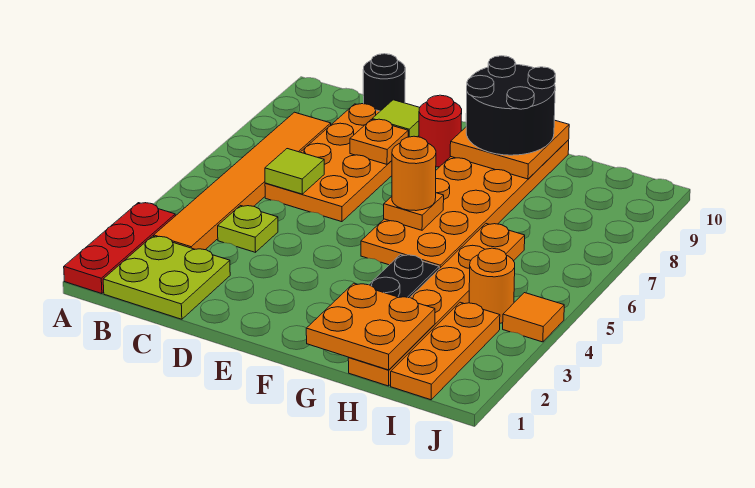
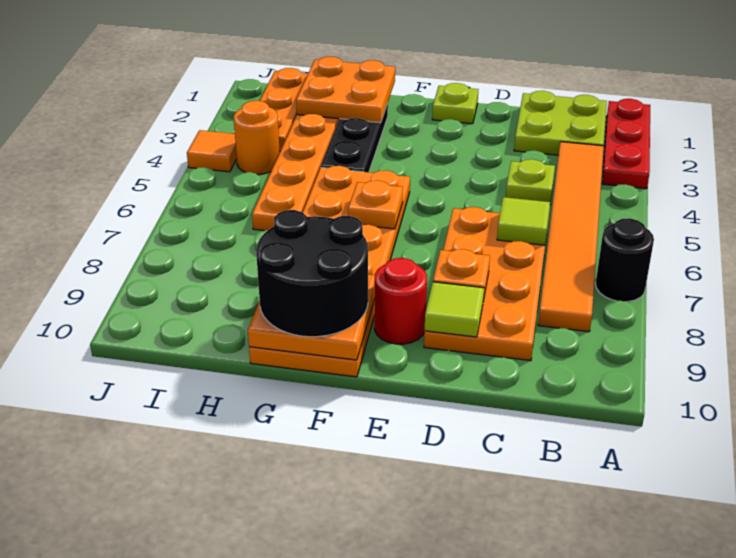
black round brick C10 level 1 -> black round brick A7 level 1
none -> lime plate E1 level 1
orange round brick F6 level 3 -> none

